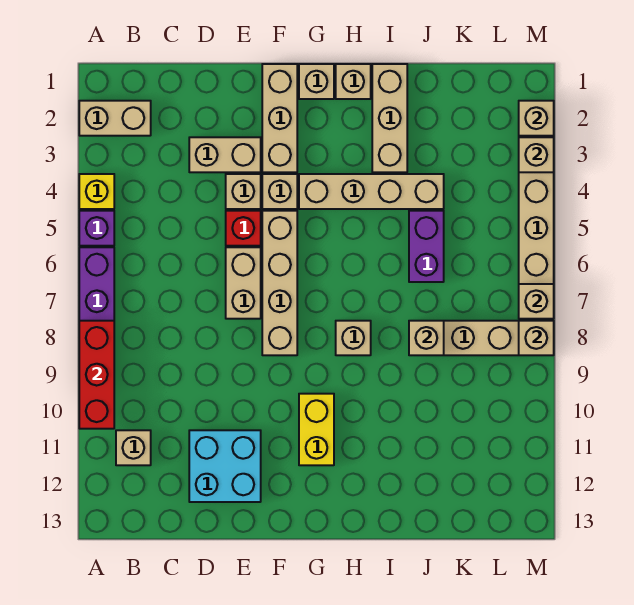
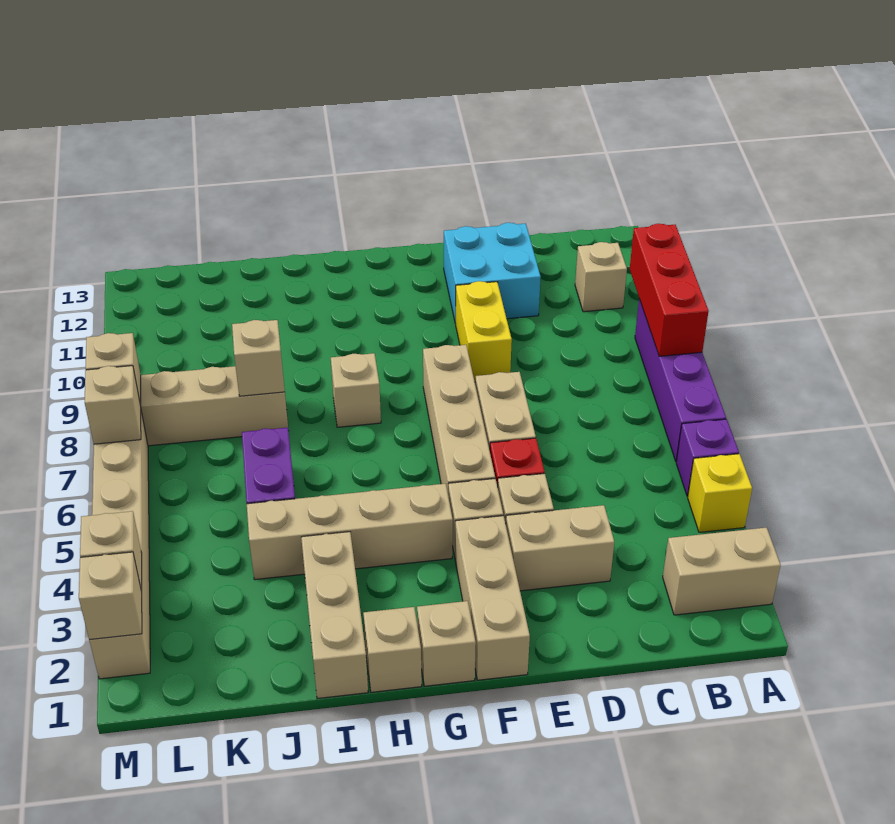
yellow brick G10:G11 level 1 -> yellow brick E9:E10 level 1

